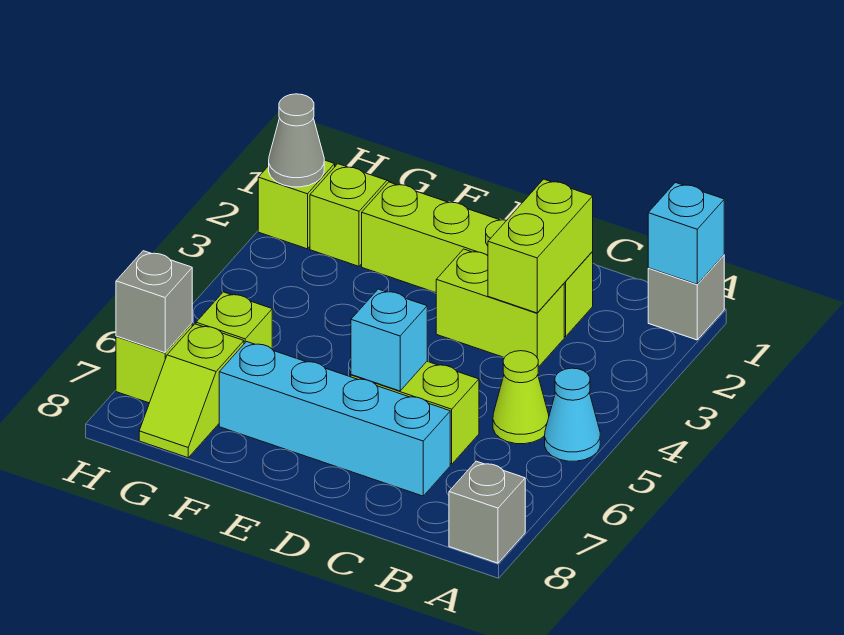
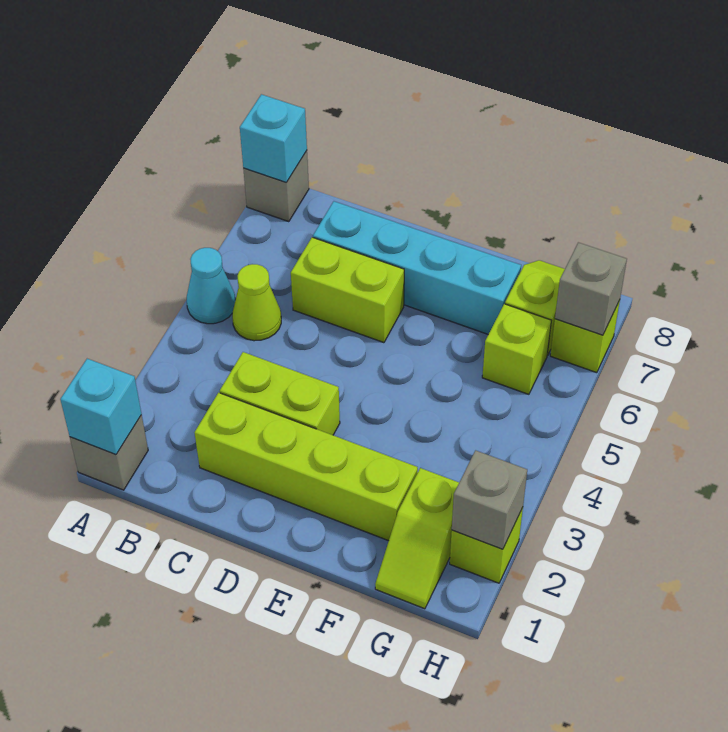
lime brick C2:C3 level 2 -> none
cyan brick D6 level 2 -> cyan brick A8 level 2
grey cone H2 level 2 -> grey brick H2 level 2

